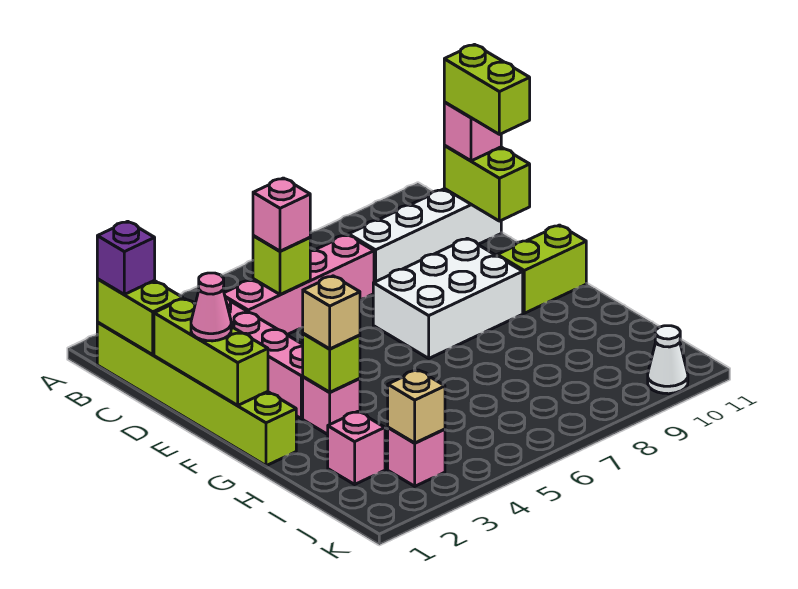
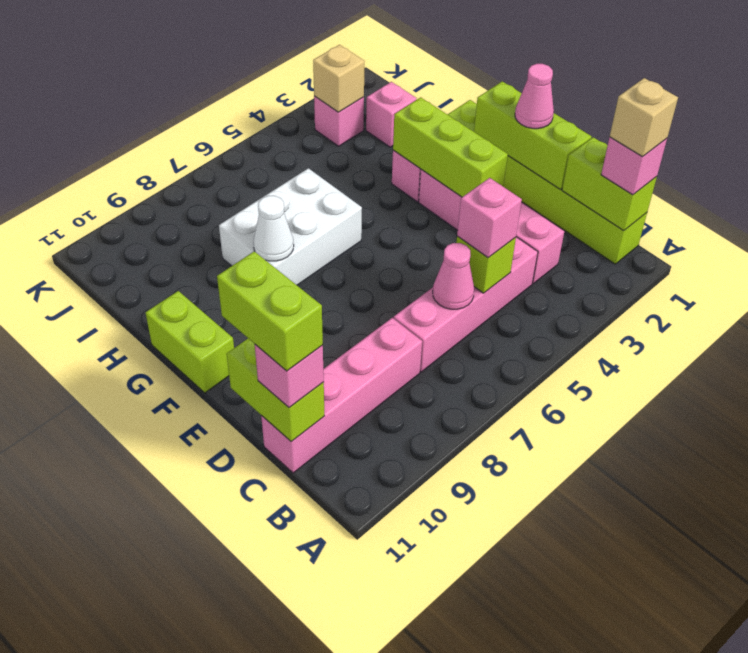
purple brick B1 level 3 -> pink brick B1 level 3
none -> pink cone C6 level 2
white brick C8:C11 level 1 -> pink brick C8:C11 level 1
white brick E7:F9 level 1 -> white brick G6:H8 level 1
lime brick F10:F11 level 1 -> lime brick F11:G11 level 1
lime brick G3 level 2 -> lime brick E3:G3 level 2
tan brick G3 level 3 -> tan brick B1 level 4
white cone K10 level 1 -> white cone G8 level 2

